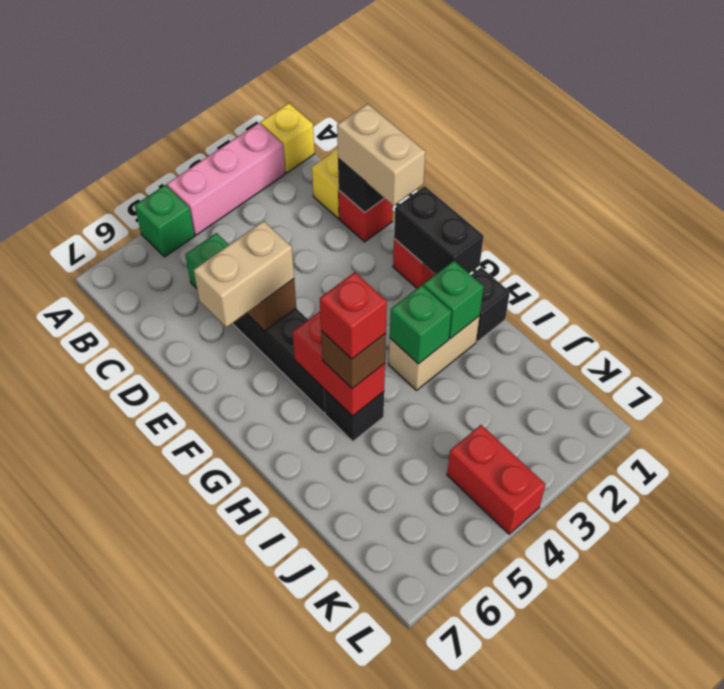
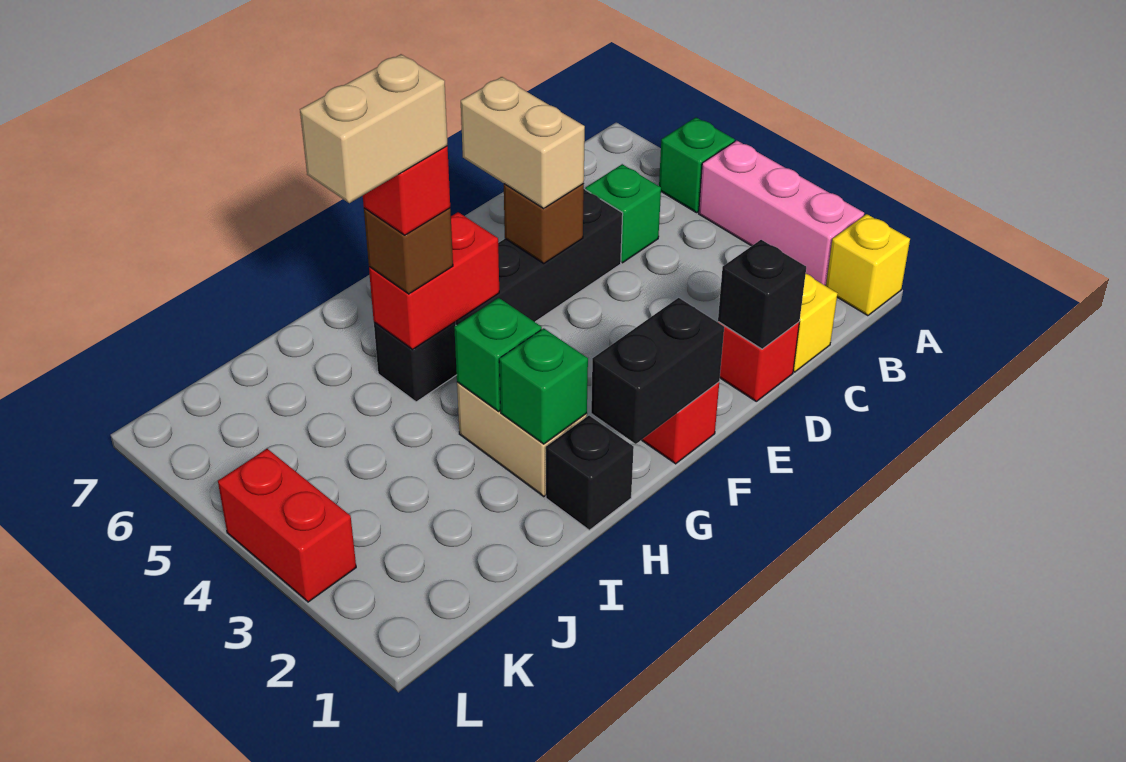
tan brick D1:E1 level 3 -> tan brick H5:I5 level 5
red brick K4:L4 level 1 -> red brick L3:L4 level 1

